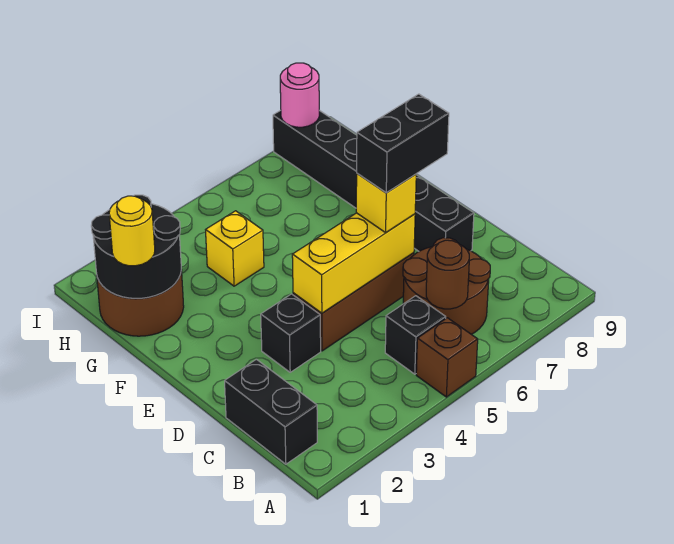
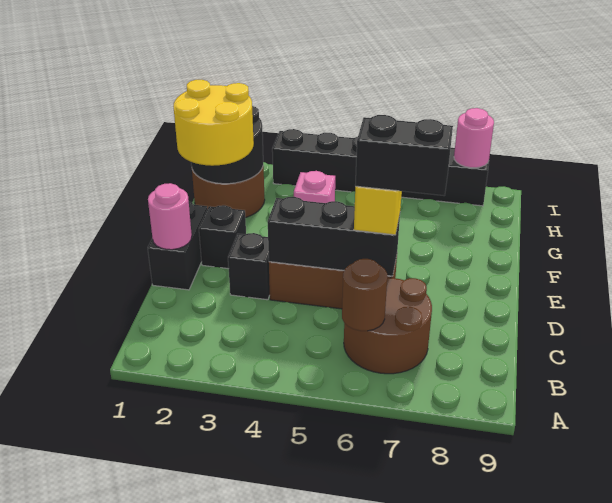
brown brick A5 level 1 -> none
black brick B1:C1 level 1 -> black brick D1:E1 level 1
black brick B5 level 1 -> black brick E2 level 1
none -> pink round brick D1 level 2
yellow brick D4:D6 level 2 -> black brick D4:D6 level 2
black brick D8:I8 level 1 -> black brick I3:I8 level 1
yellow round brick G1 level 3 -> yellow round brick F1:G2 level 3
yellow brick G4 level 1 -> pink brick G4 level 1

